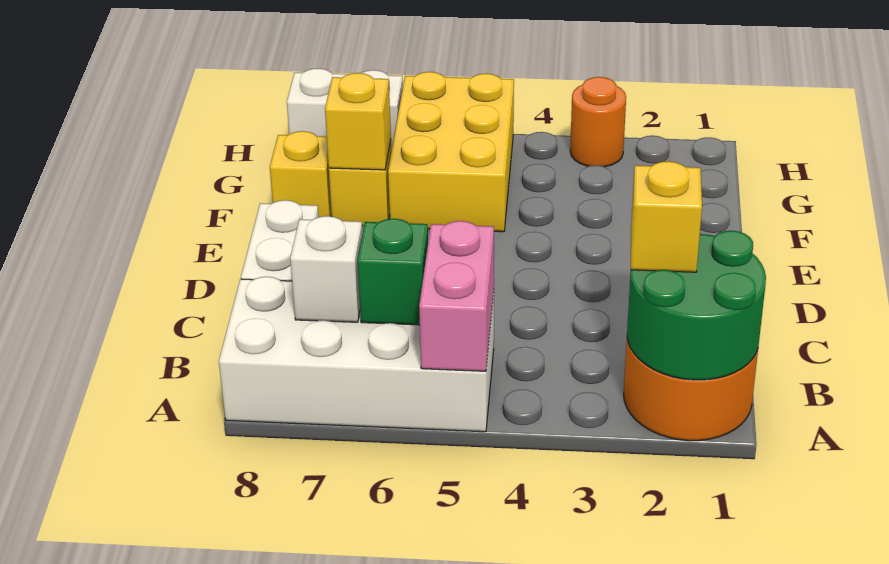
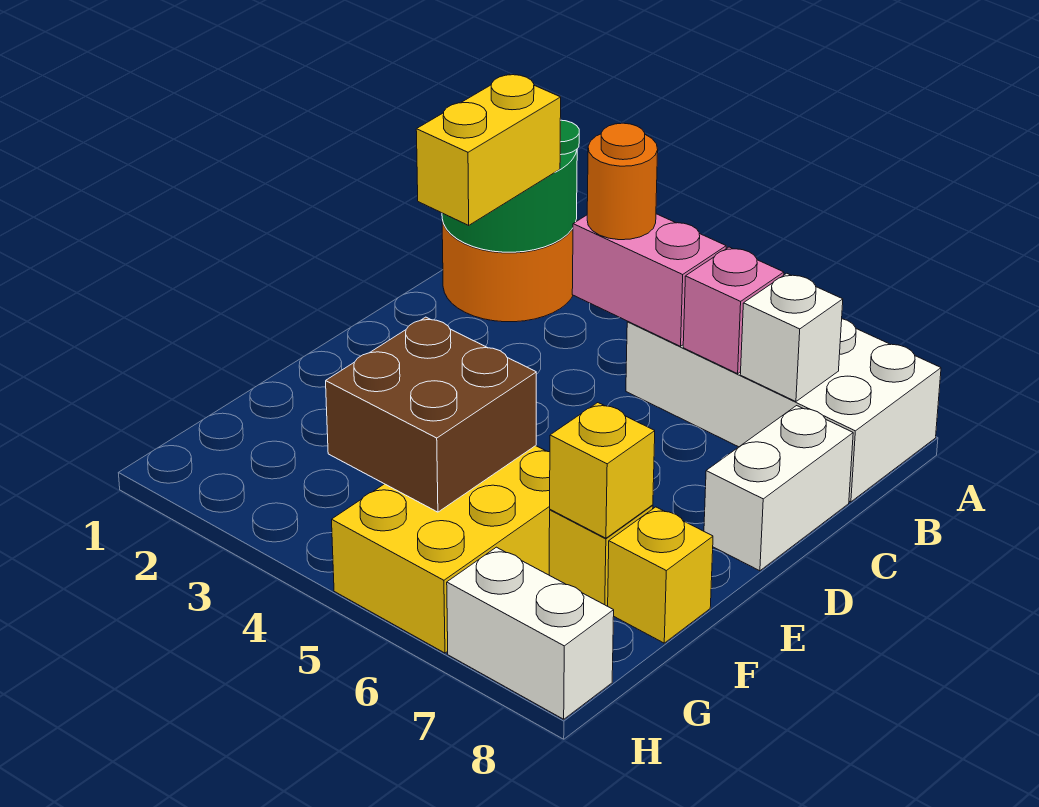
pink brick A5:B5 level 2 -> pink brick B4:B5 level 2
yellow brick B2 level 3 -> yellow brick B2:C2 level 3
green brick B6 level 2 -> pink brick B6 level 2
none -> brown brick F4:G5 level 2
orange round brick H3 level 1 -> orange round brick B4 level 3

